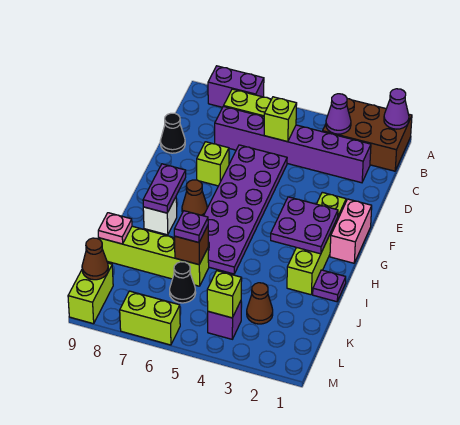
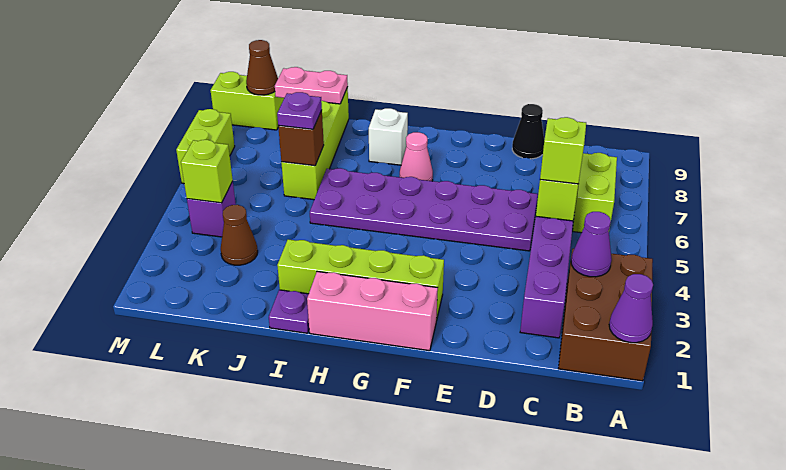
purple brick A7:A8 level 1 -> none
lime brick E7 level 1 -> lime brick C5 level 3
pink brick F1:G1 level 1 -> pink brick F1:H1 level 1
purple plate G2:H3 level 2 -> none
brown cone G7 level 1 -> pink cone G7 level 1
purple plate G8:H8 level 2 -> none
pink plate J9 level 2 -> pink plate J9:K9 level 2
black cone K6 level 1 -> none

